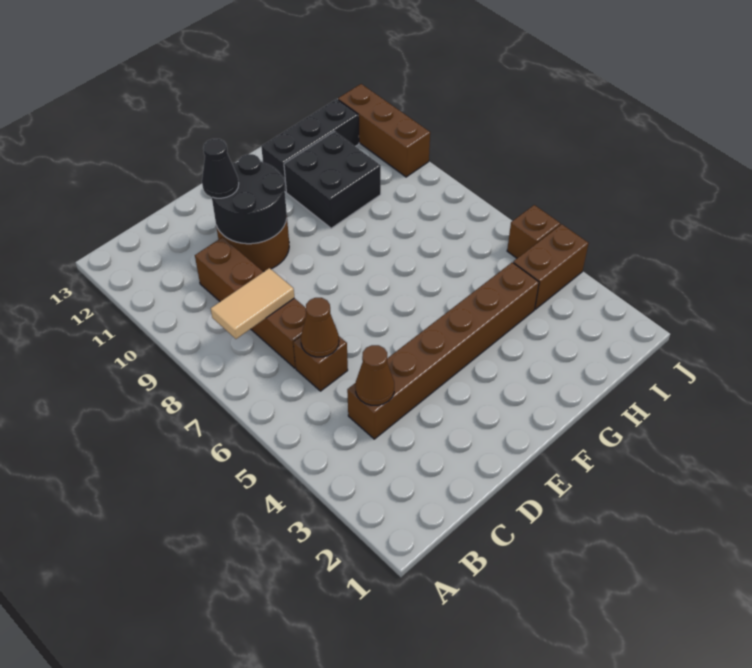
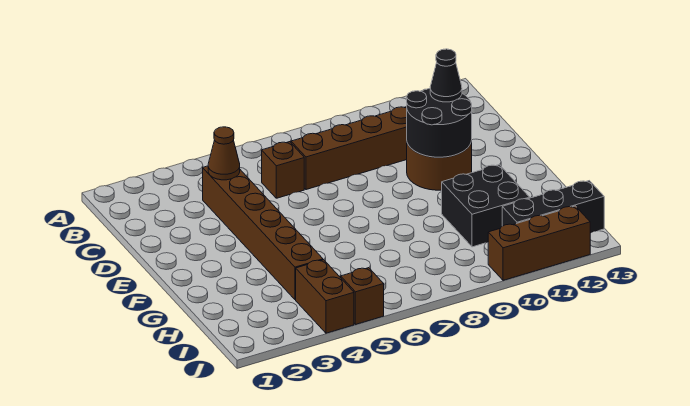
tan tile B8:C8 level 2 -> none
brown cone C6 level 2 -> none
black brick G12:I12 level 1 -> black brick I11:I13 level 1

